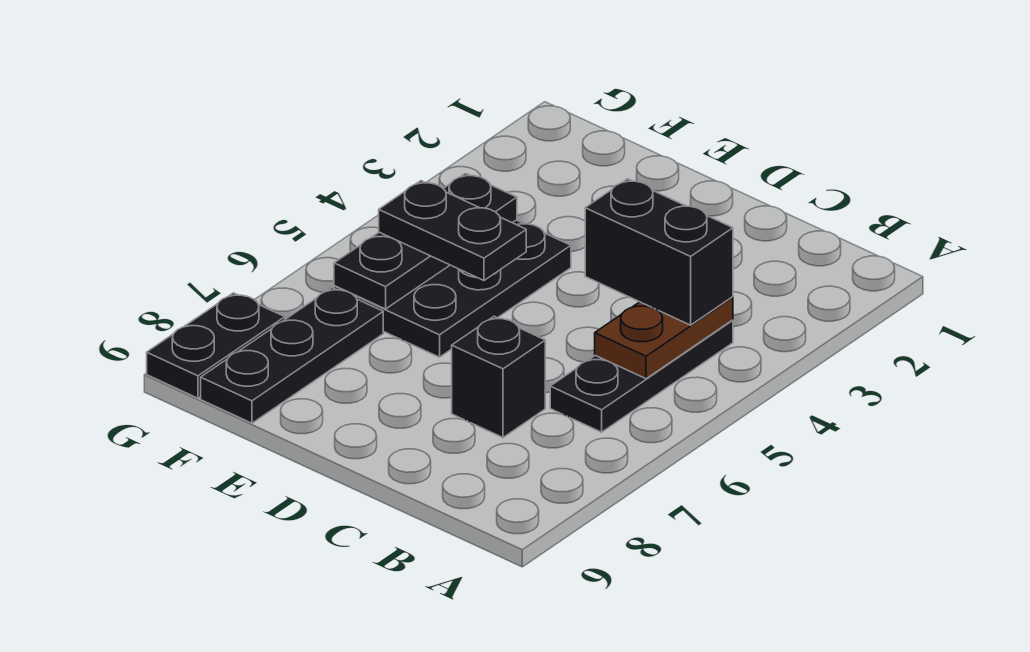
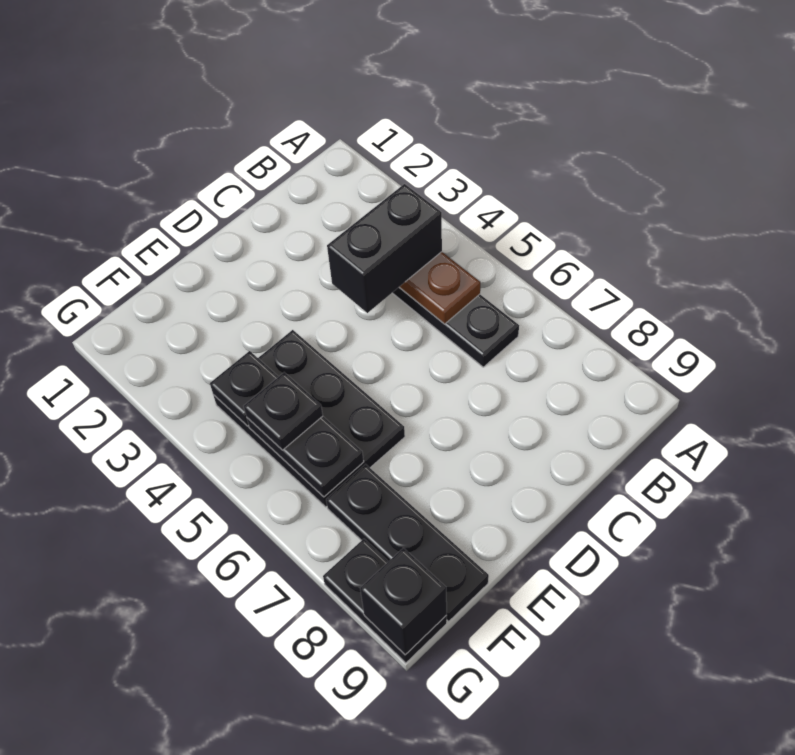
black brick C7 level 1 -> black brick G9 level 2
black plate E5:F5 level 3 -> black plate F5 level 3

